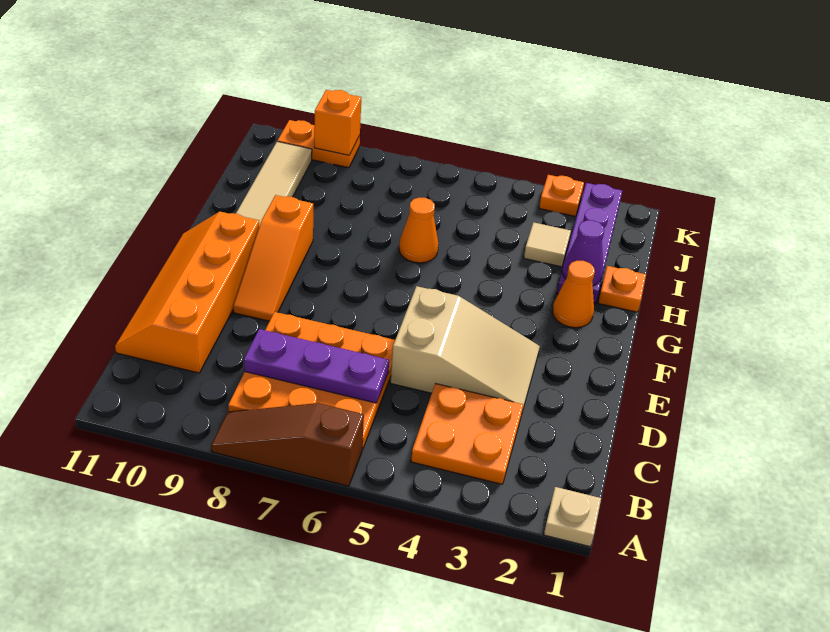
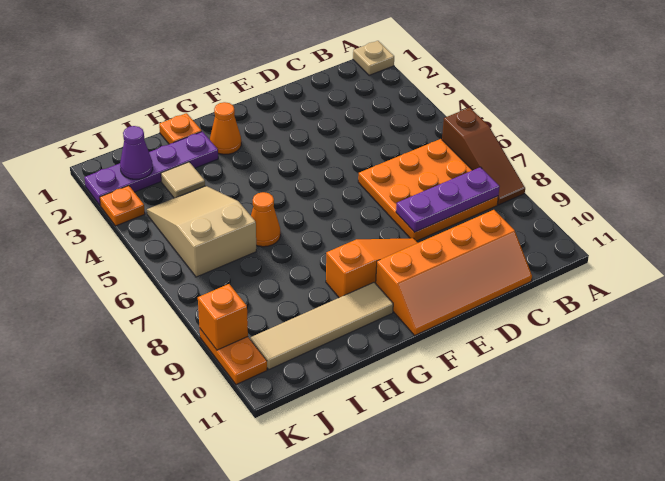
orange plate B3:C4 level 1 -> none
purple plate C6:C8 level 2 -> purple plate B8:D8 level 2
tan slope D3:E5 level 1 top 5 -> tan slope I4:J6 level 1 top 6
purple cone H2 level 2 -> purple cone J2 level 2

